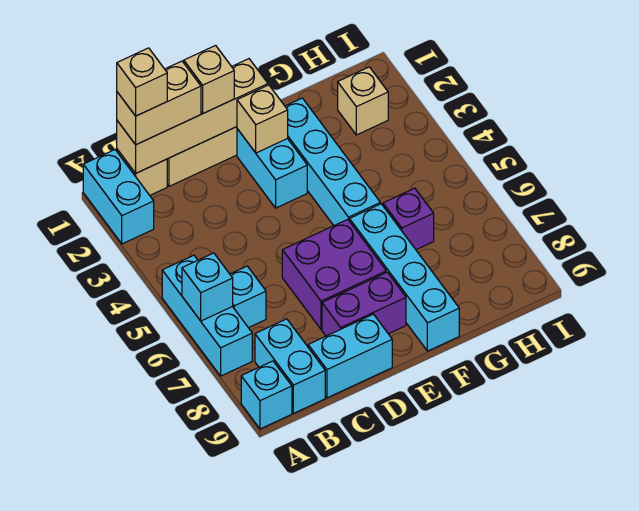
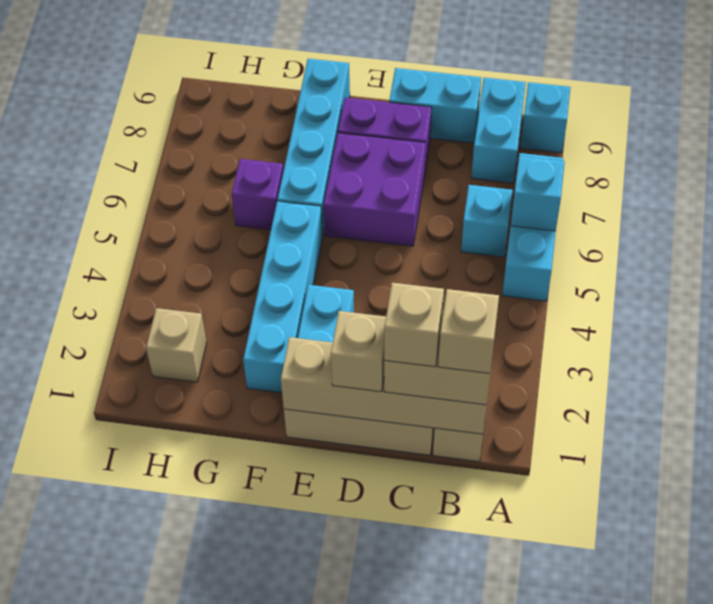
cyan brick A1:A2 level 1 -> none
tan brick E2 level 2 -> tan brick C1 level 4

